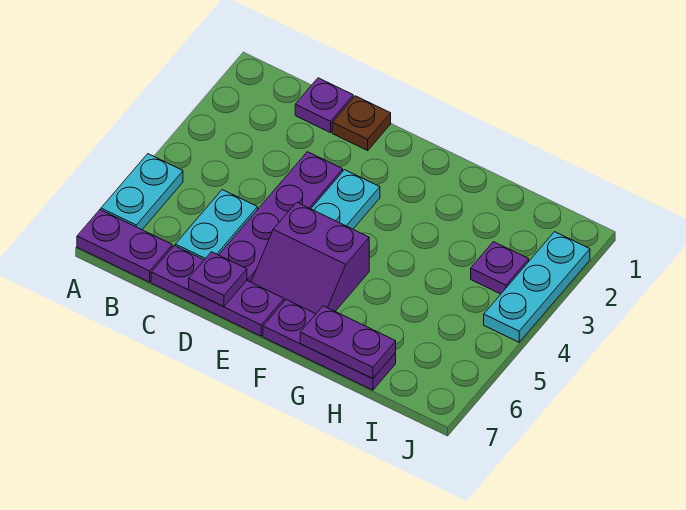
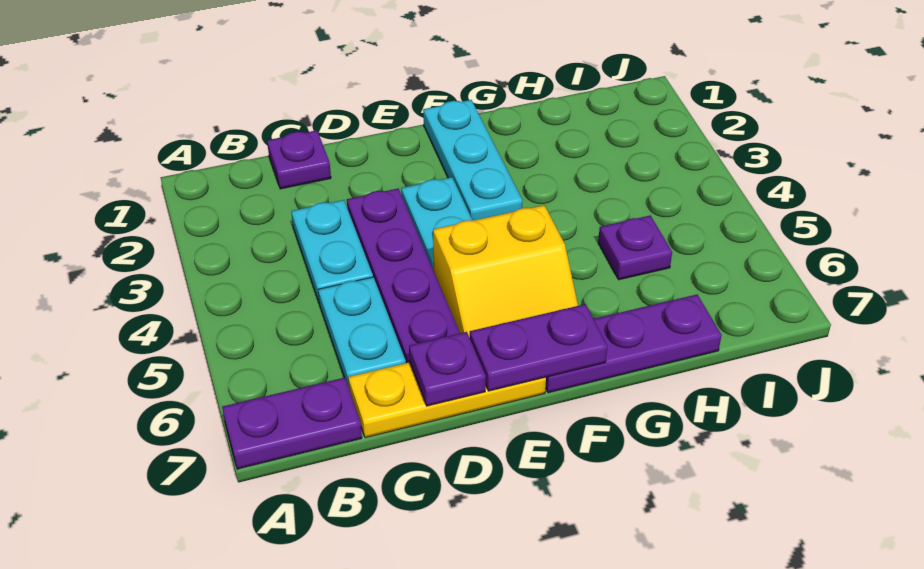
cyan plate A5:A6 level 1 -> cyan plate C3:C4 level 1
purple plate C7:E7 level 1 -> yellow plate C7:E7 level 1
brown plate D1 level 1 -> none
purple slope E5:F6 level 1 top 5 -> yellow slope E5:F6 level 1 top 5
purple plate G7:H7 level 2 -> purple plate E7:F7 level 2
purple plate I3 level 1 -> purple plate H5 level 1
cyan plate J2:J4 level 1 -> cyan plate F1:F3 level 1

